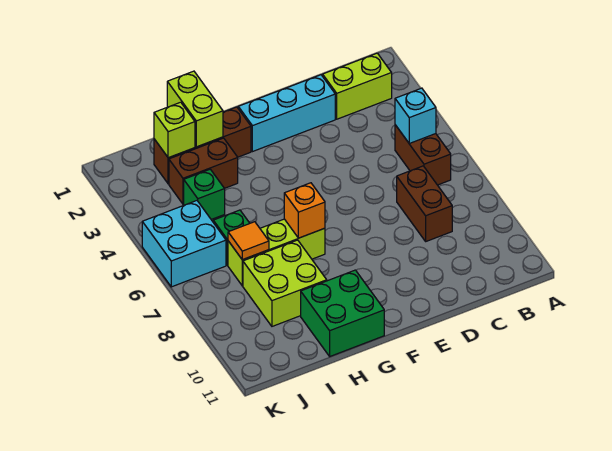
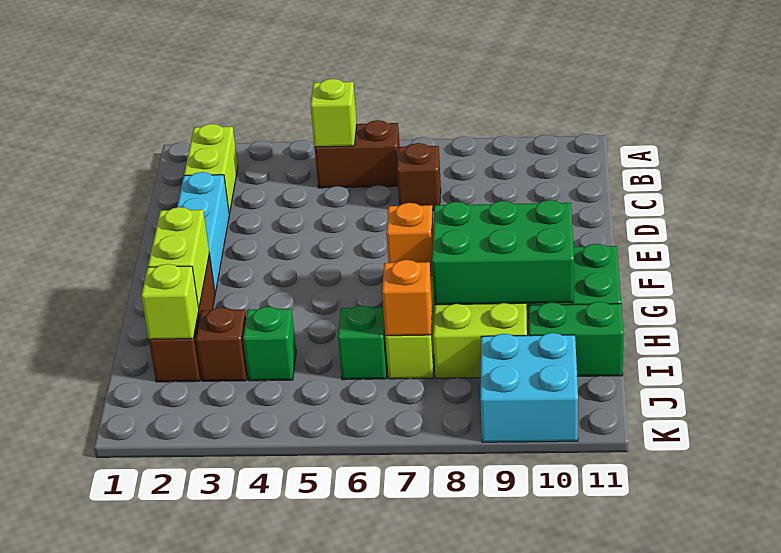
cyan brick B5 level 2 -> lime brick B5 level 2
brown brick C7:C8 level 1 -> brown brick C7 level 1
none -> green brick G8:H10 level 2
lime brick H1:H2 level 2 -> lime brick G2:H2 level 2
brown brick H3:I3 level 1 -> brown brick I3 level 1
orange tile I7 level 2 -> orange brick I7 level 2
none -> green brick I10:I11 level 1
cyan brick J5:K6 level 1 -> cyan brick J9:K10 level 1

